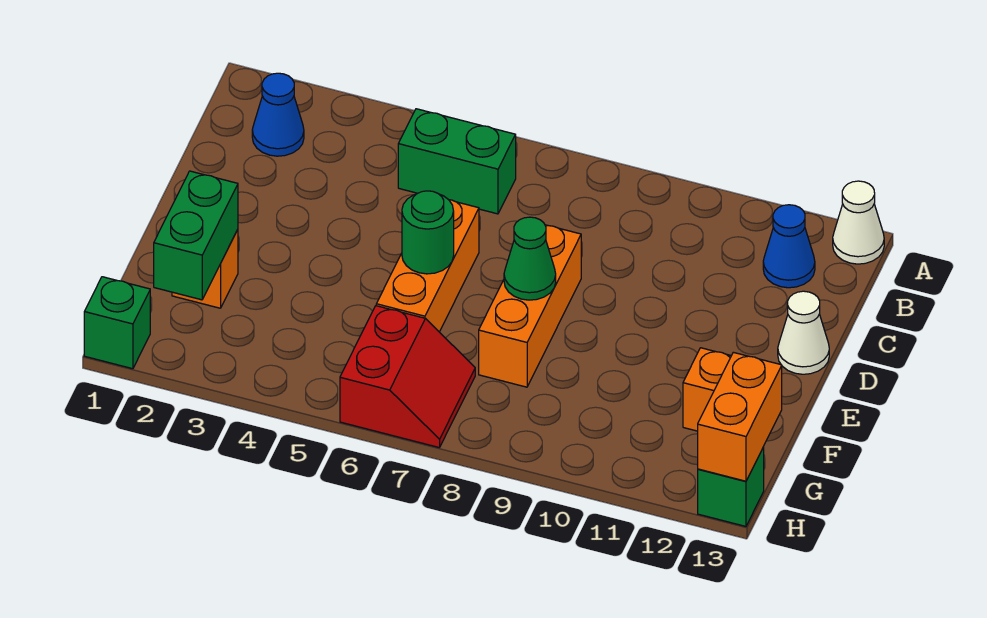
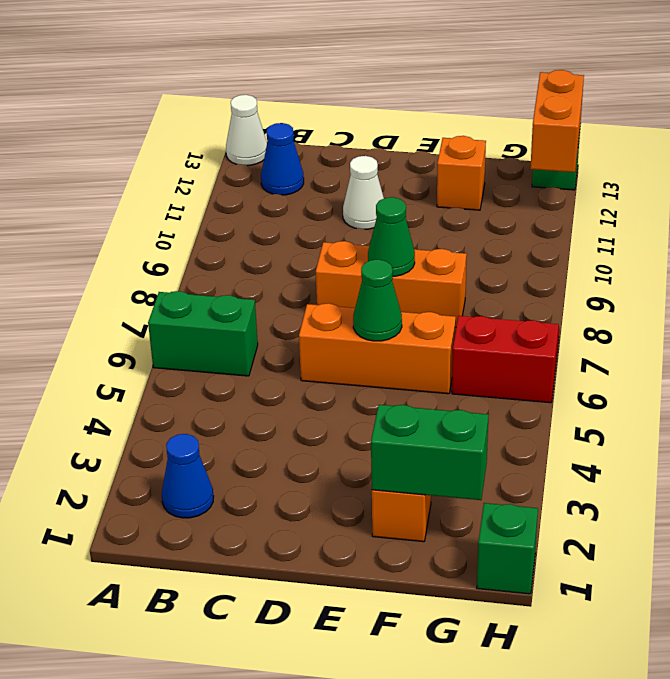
green brick B5:B6 level 1 -> green brick A6:B6 level 1
white cone D13 level 1 -> white cone D11 level 1
green round brick E6 level 2 -> green cone E6 level 2
orange brick G13:H13 level 2 -> orange brick H12:H13 level 2

